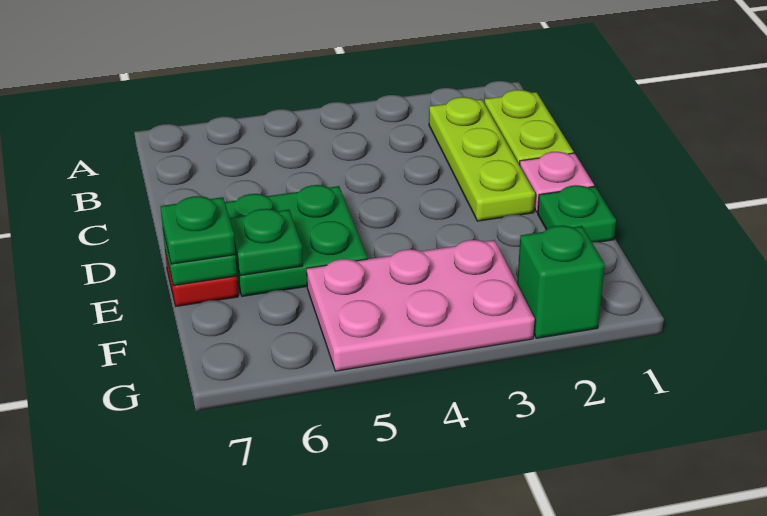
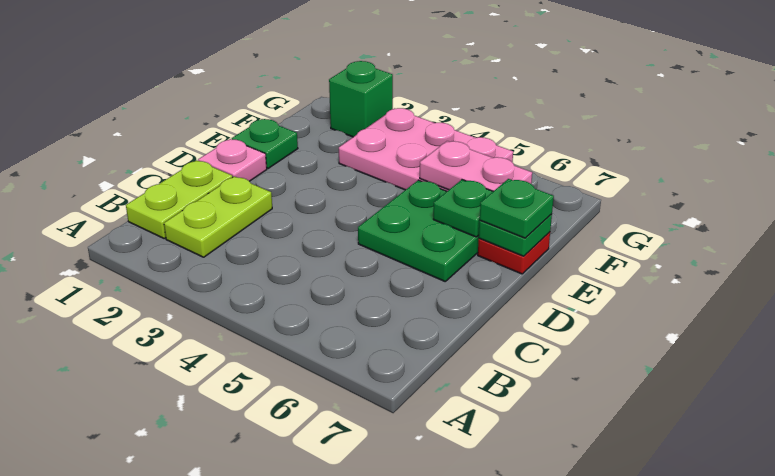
lime plate B2:D2 level 1 -> lime plate B2:C2 level 1
none -> pink plate F5:F6 level 2

